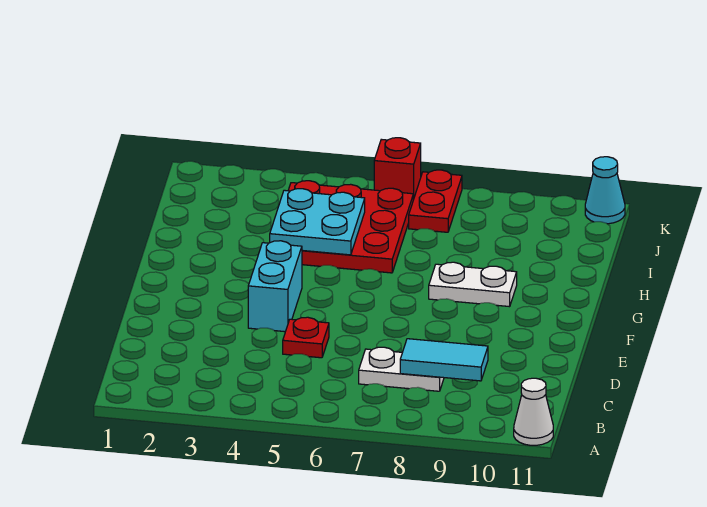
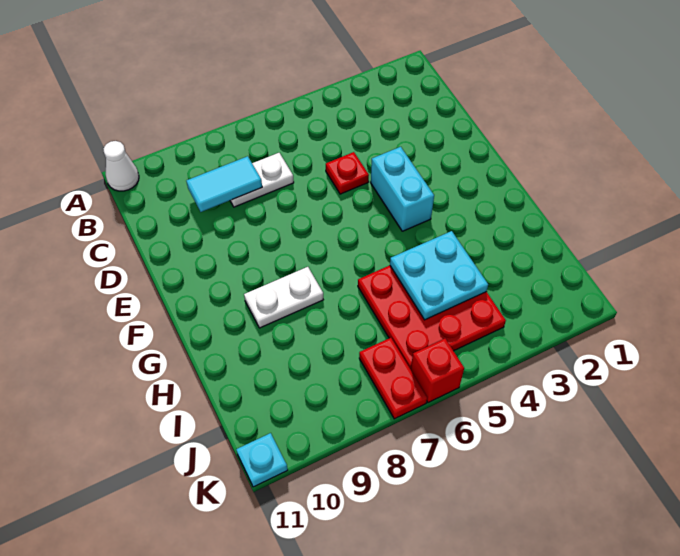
cyan cone K11 level 1 -> cyan plate K11 level 1

